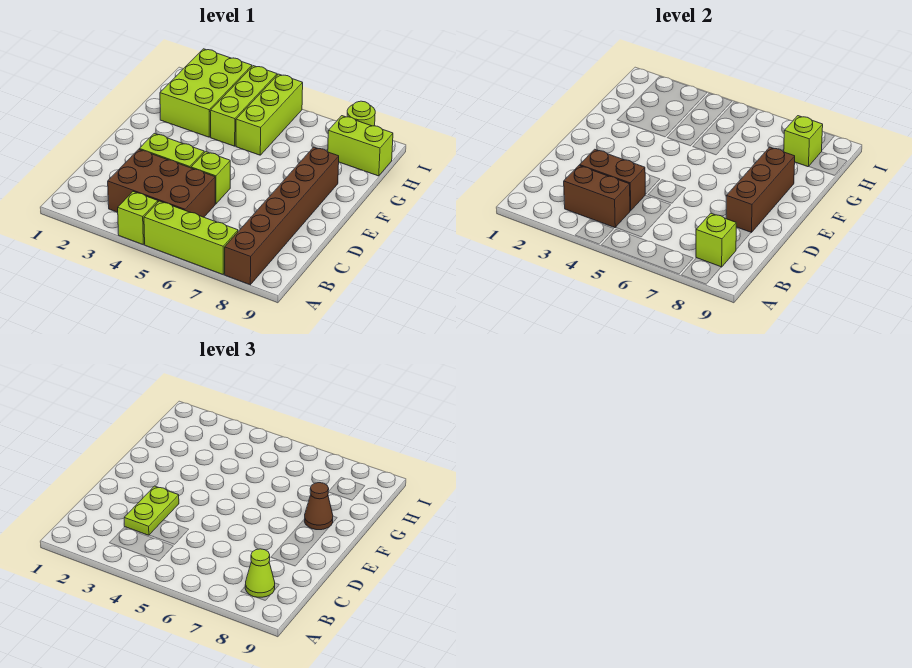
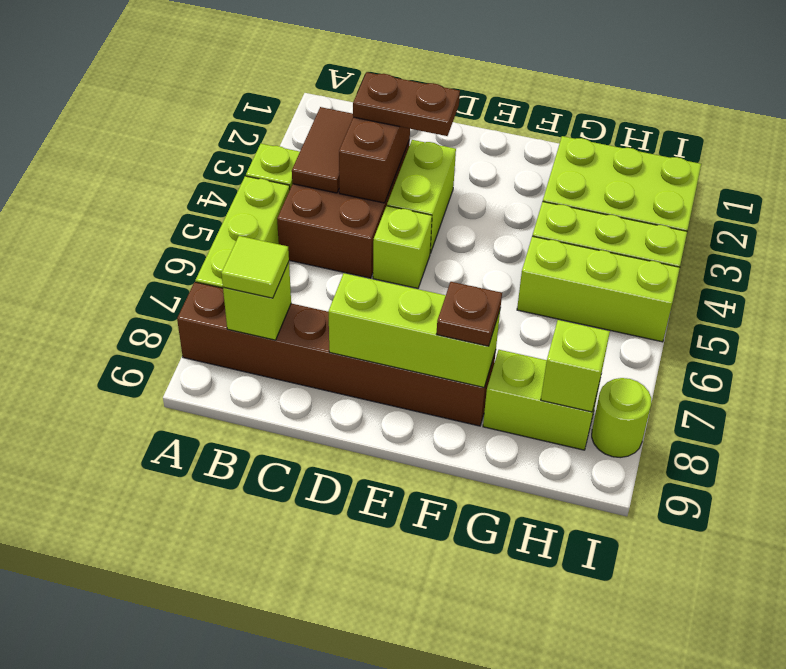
brown brick B3:B4 level 2 -> brown tile B3:B4 level 2
lime cone B8 level 3 -> lime tile B8 level 3
lime plate C3:D3 level 3 -> brown plate C3:D3 level 3
brown brick D8:F8 level 2 -> lime brick D8:F8 level 2
brown cone F8 level 3 -> brown plate F8 level 3
lime brick H8:H9 level 1 -> lime brick G8:H8 level 1

